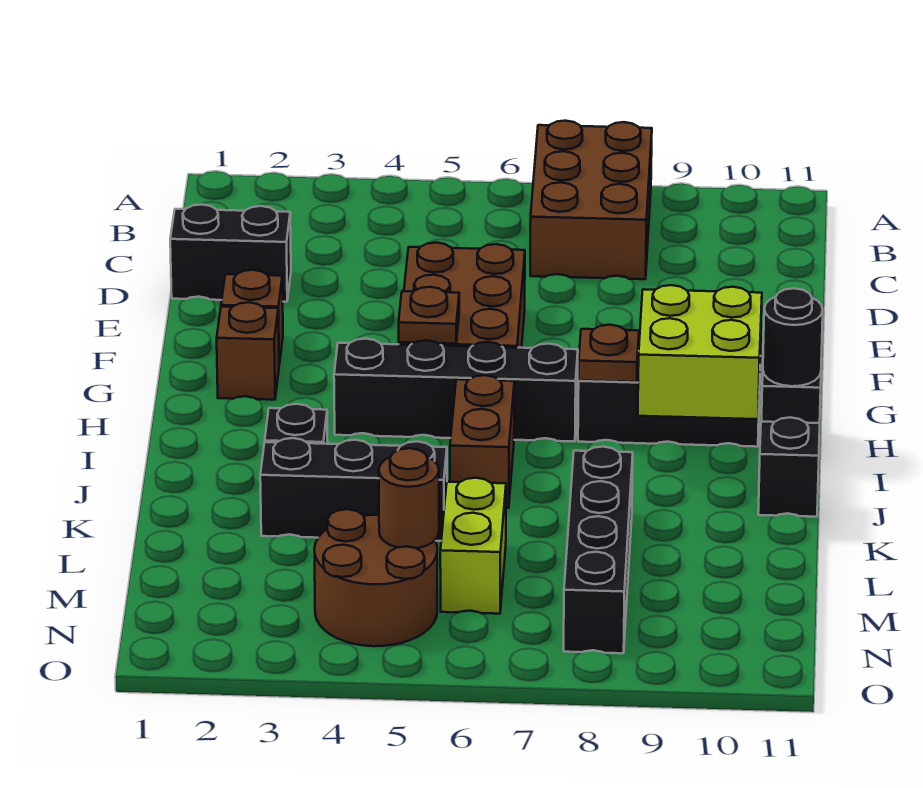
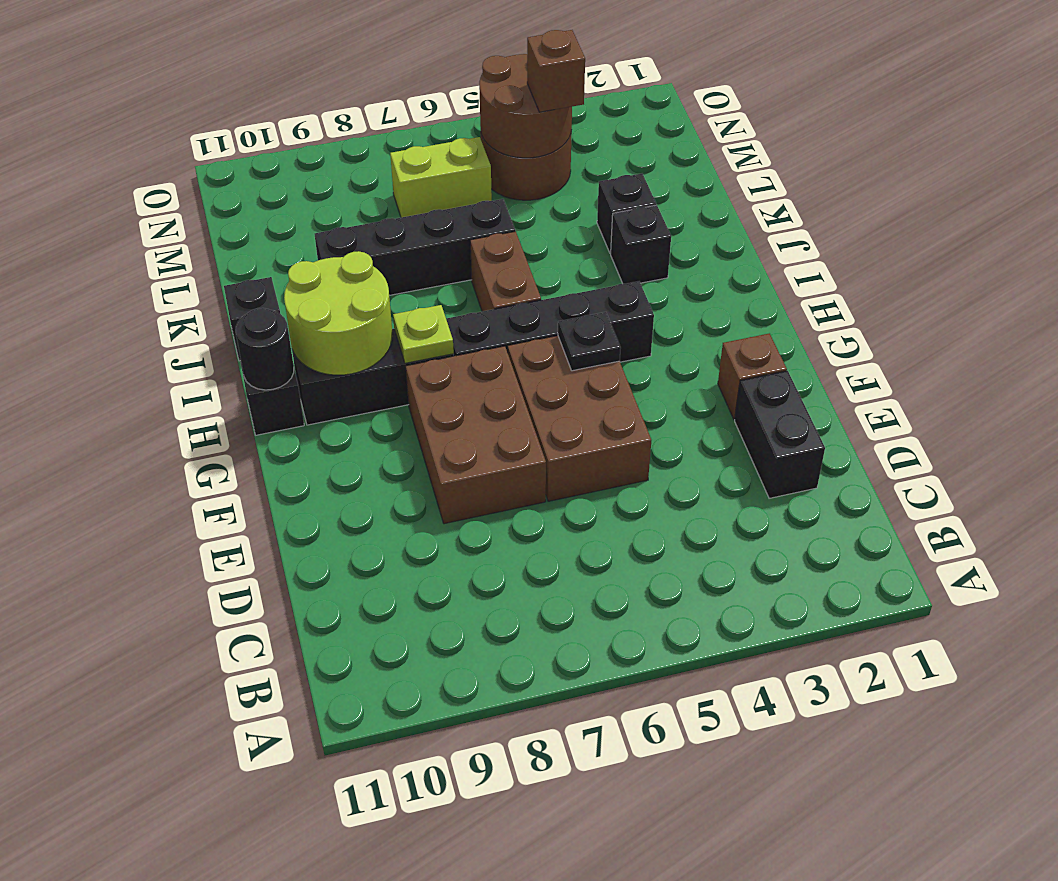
brown brick A7:C8 level 1 -> brown brick E7:G8 level 1
black brick D1:D2 level 1 -> black brick D2:E2 level 1
brown brick G2 level 1 -> brown brick M4 level 3
brown plate G5 level 2 -> black plate G5 level 2
brown plate H8 level 2 -> lime plate H8 level 2
lime brick H9:I10 level 2 -> lime round brick H9:I10 level 2
black brick K3:K5 level 1 -> black brick K3 level 1
black brick K8:N8 level 1 -> black brick K6:K9 level 1
lime brick L6:M6 level 1 -> lime brick M6:M7 level 1
brown round brick M5 level 2 -> brown round brick M4:N5 level 2

